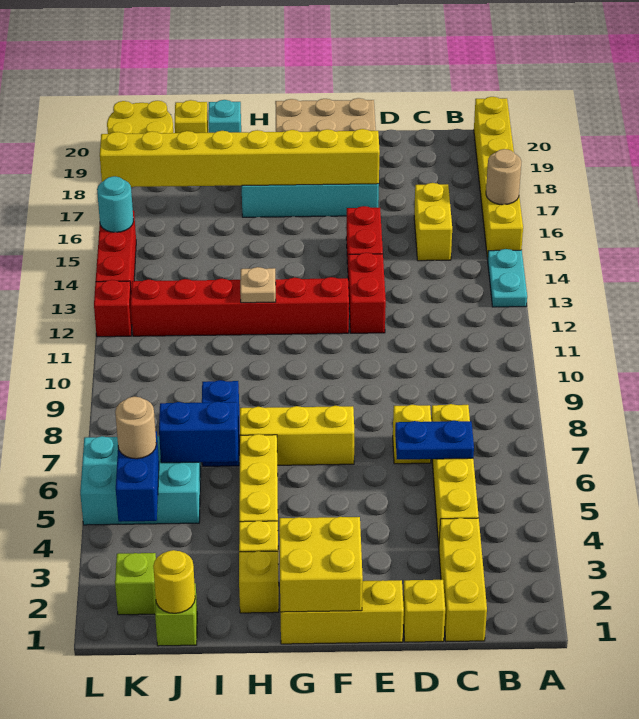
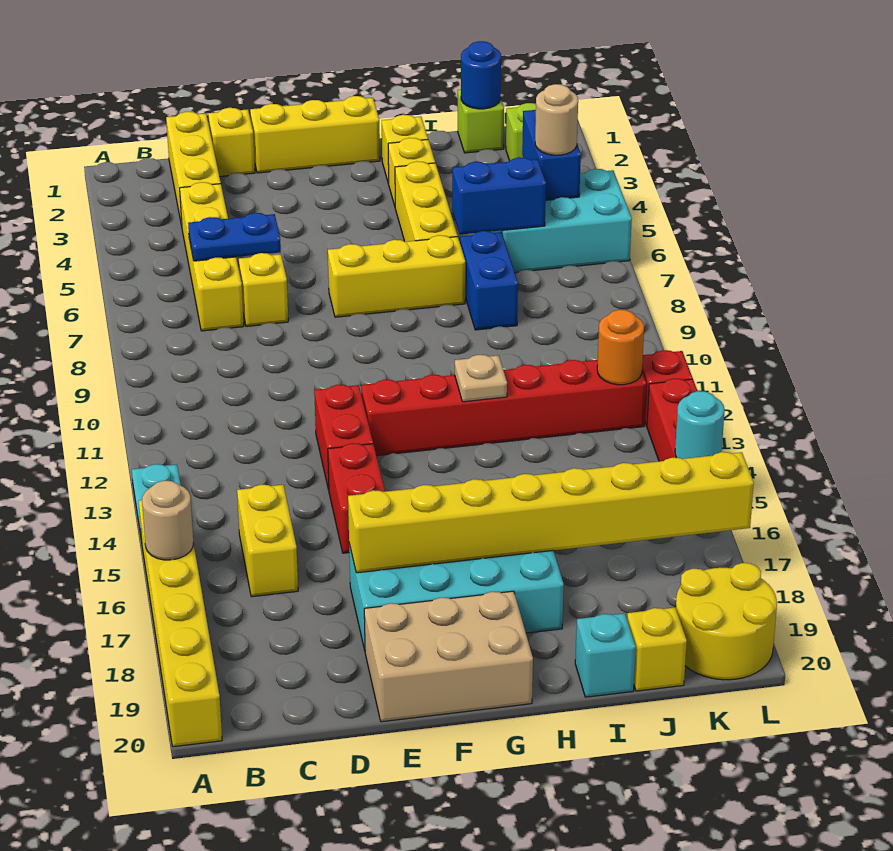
yellow brick F1:G2 level 2 -> none
yellow round brick J1 level 2 -> blue round brick J1 level 2
none -> orange round brick K12 level 2

